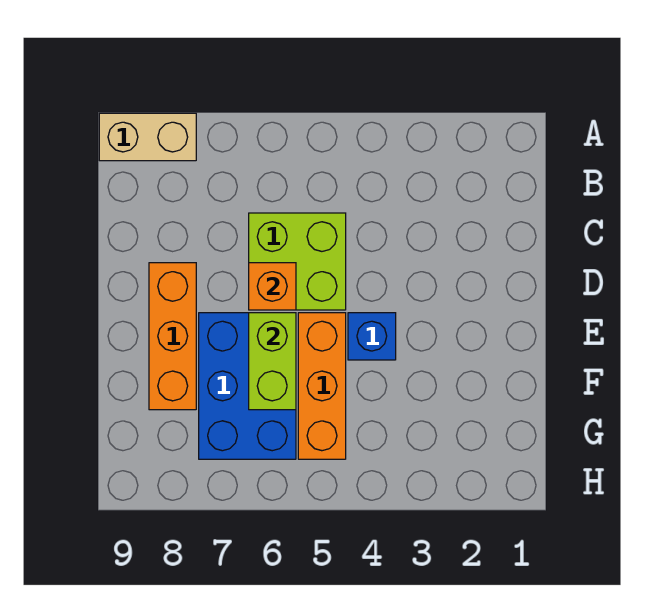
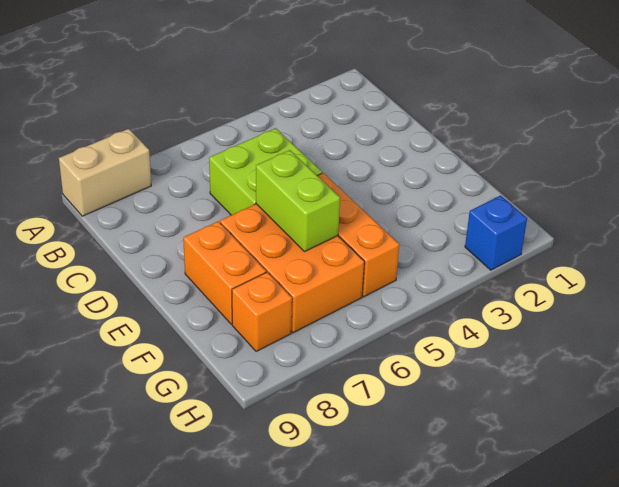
orange brick D6 level 2 -> orange brick G8 level 1
orange brick D8:F8 level 1 -> orange brick E8:F8 level 1
blue brick E4 level 1 -> blue brick H2 level 1
blue brick E6:G7 level 1 -> orange brick E6:G7 level 1

